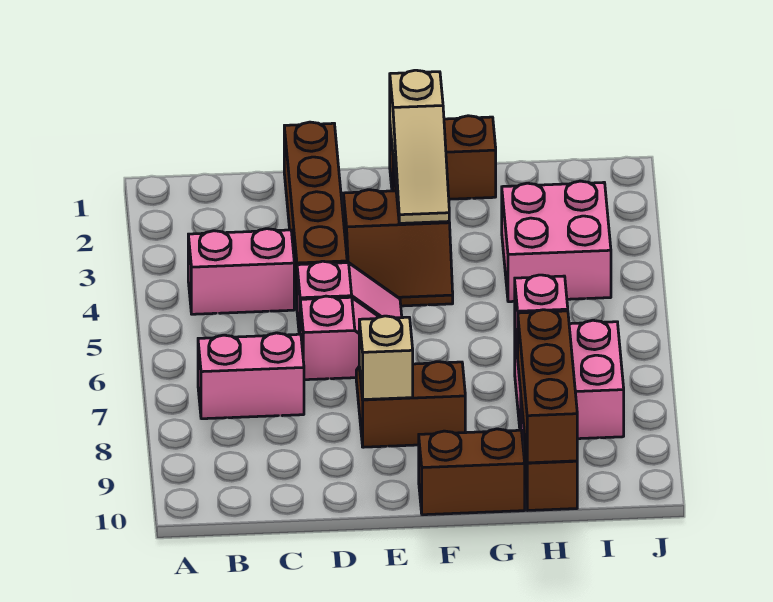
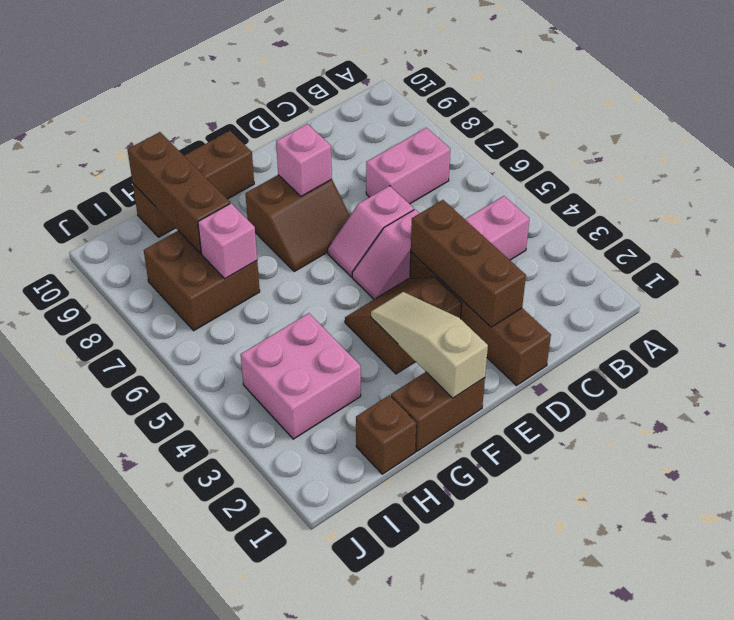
none -> brown brick D2:D4 level 2
tan brick E8 level 2 -> pink brick E8 level 2
none -> brown brick H1 level 1
pink brick H7:I8 level 1 -> brown brick H7:I8 level 1

